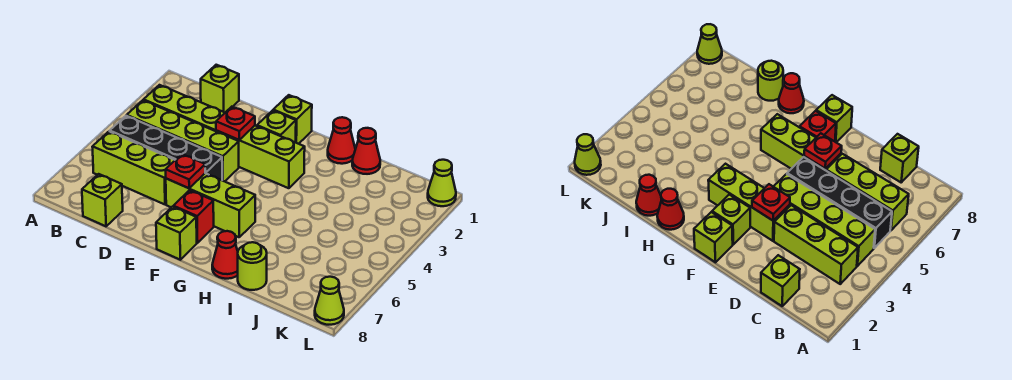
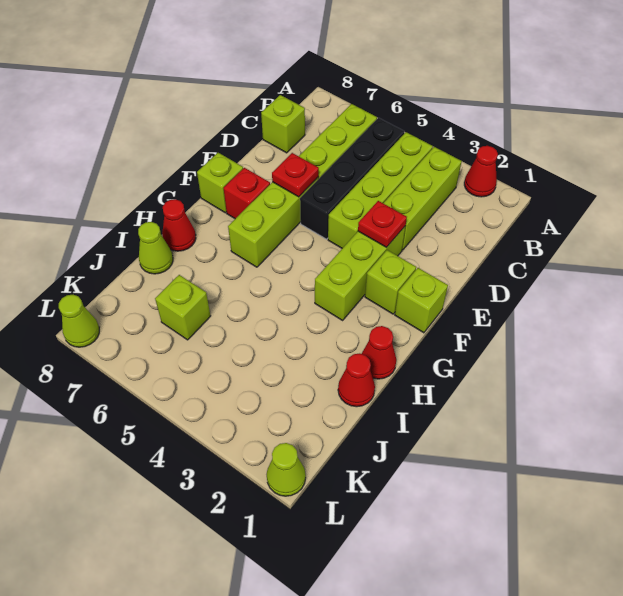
none -> red cone A2 level 1
lime brick C1 level 1 -> lime brick J6 level 1
lime round brick I8 level 1 -> lime cone I8 level 1

